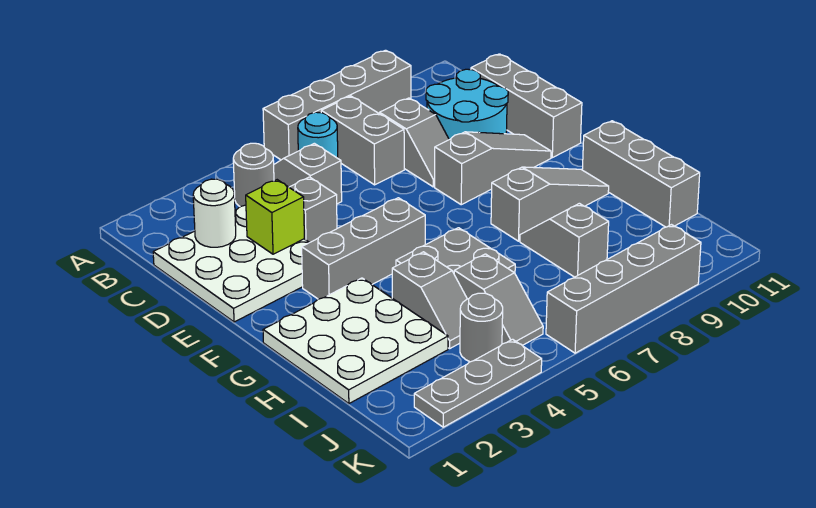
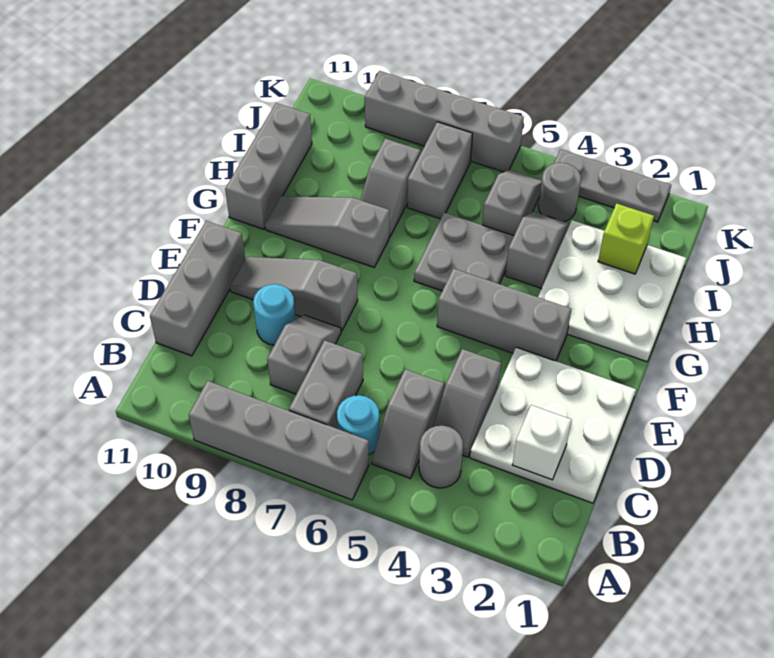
white round brick C2 level 2 -> white brick C2 level 2
cyan round brick C9:D10 level 1 -> cyan round brick D9 level 1
lime brick D3 level 2 -> lime brick I2 level 2
none -> grey brick I7:J7 level 1

